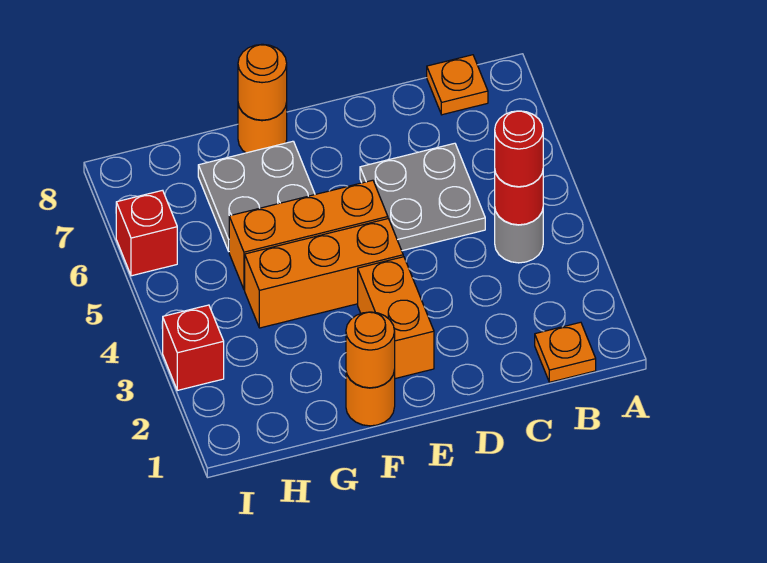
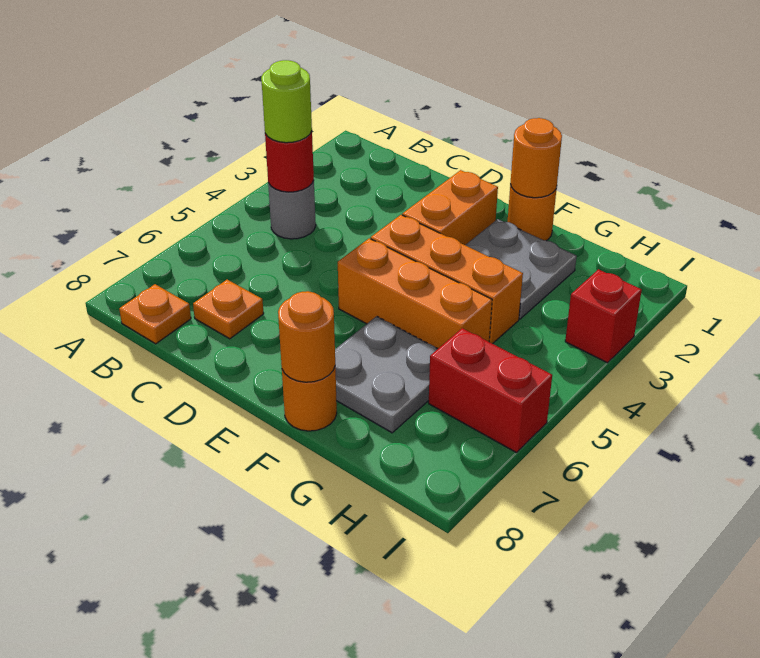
orange plate B1 level 1 -> orange plate C7 level 1
red round brick B4 level 3 -> lime round brick B4 level 3
grey plate C5:D6 level 1 -> grey plate F2:G3 level 1
red brick I6 level 1 -> red brick H6:I6 level 1

